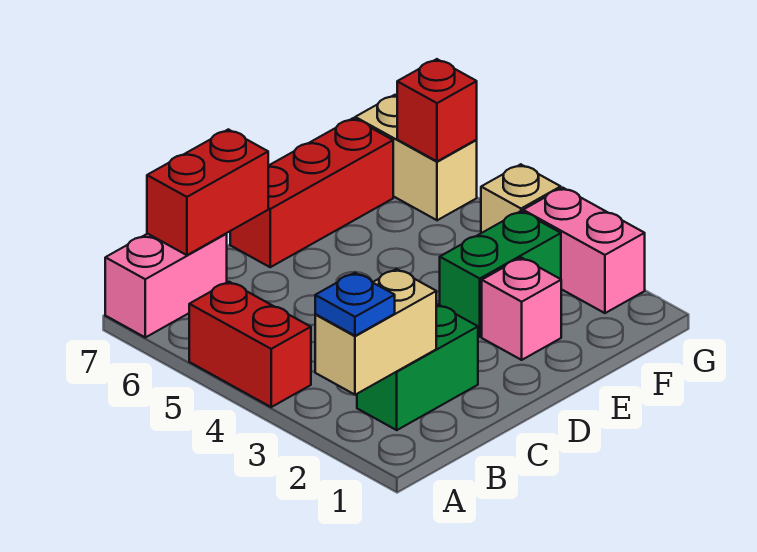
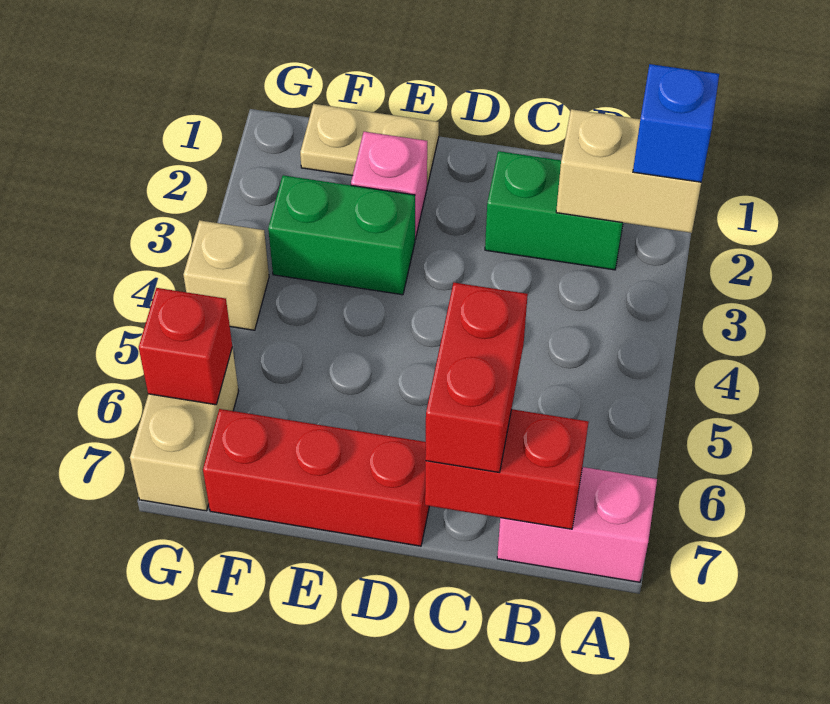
blue plate A2 level 3 -> blue brick A2 level 3
red brick A4:A5 level 1 -> red brick C6:C7 level 3
none -> tan plate E1:F1 level 1
pink brick G2:G3 level 1 -> none

